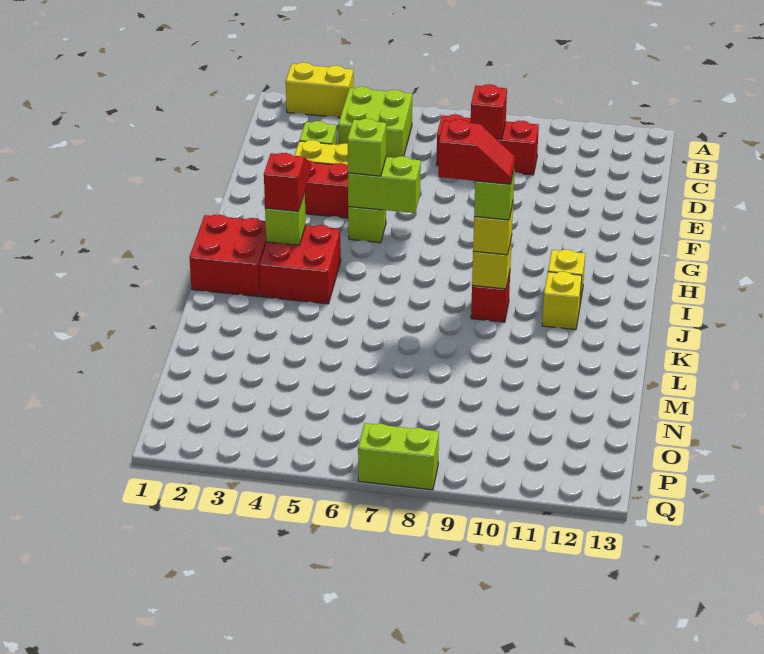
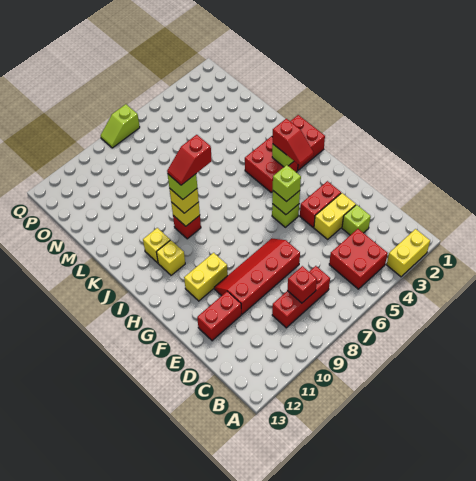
lime brick B4:C5 level 1 -> red brick B4:C5 level 1
none -> red slope E7:F10 level 1 top E
none -> red brick E11:E12 level 1
lime brick G5:G6 level 2 -> lime brick G5 level 2
none -> yellow brick G10:G11 level 1
lime brick Q7:Q8 level 1 -> lime slope Q7:Q8 level 1 top 7

